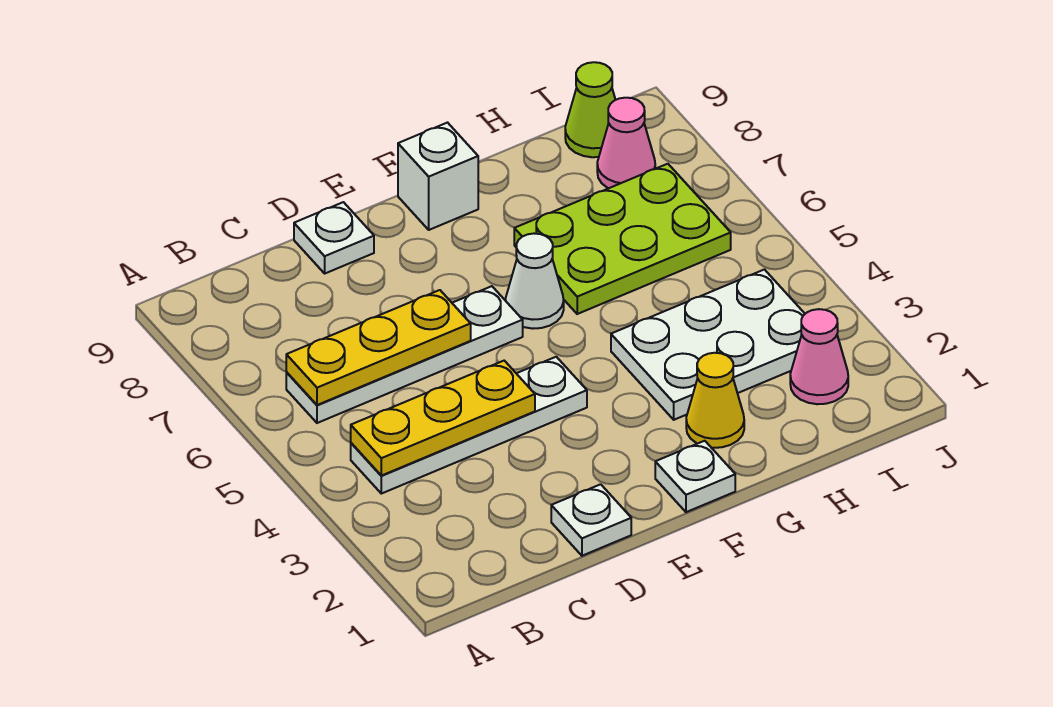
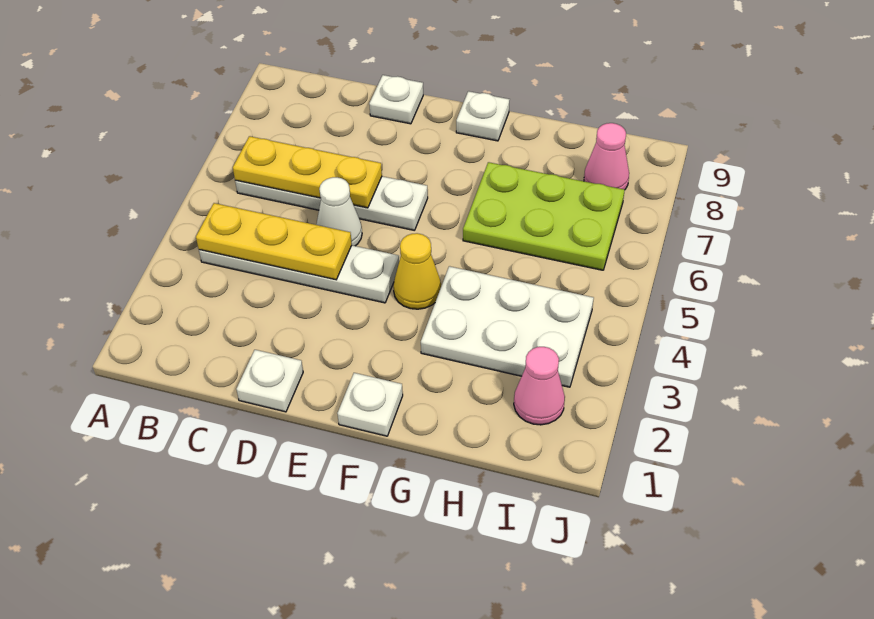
white cone F6 level 1 -> white cone D5 level 1
white brick F9 level 1 -> white plate F9 level 1
yellow cone G2 level 1 -> yellow cone F4 level 1
lime cone I9 level 1 -> none

